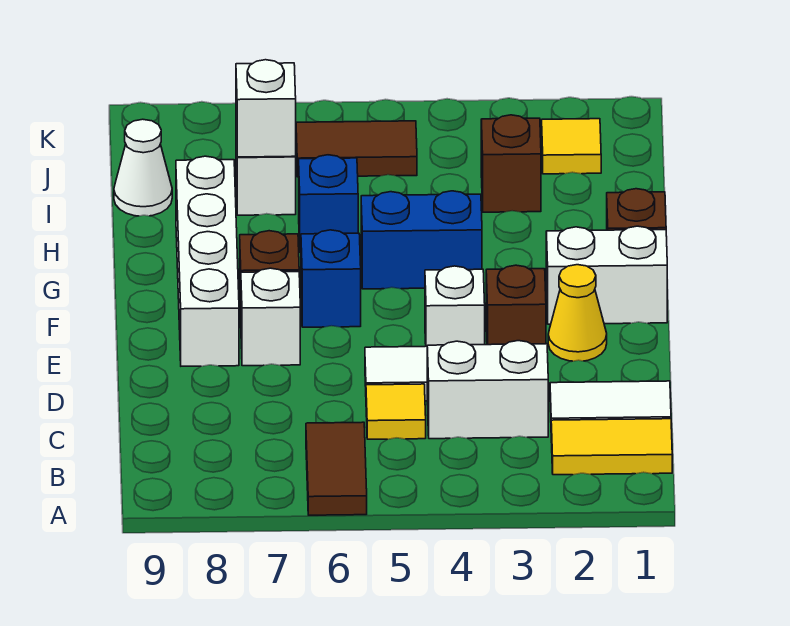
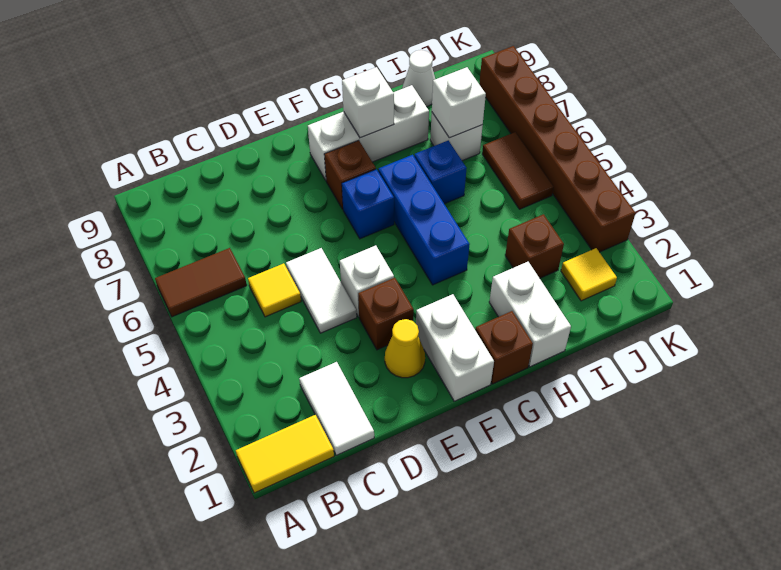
yellow tile B1:B2 level 1 -> yellow tile A1:B1 level 1
white brick C3:C4 level 1 -> white brick H1:H2 level 1
white brick E7 level 1 -> white brick G8 level 2
white brick E8:H8 level 1 -> white brick F8:H8 level 1
blue brick G4:G5 level 1 -> blue brick G4:G6 level 1
none -> brown brick K3:K8 level 1

